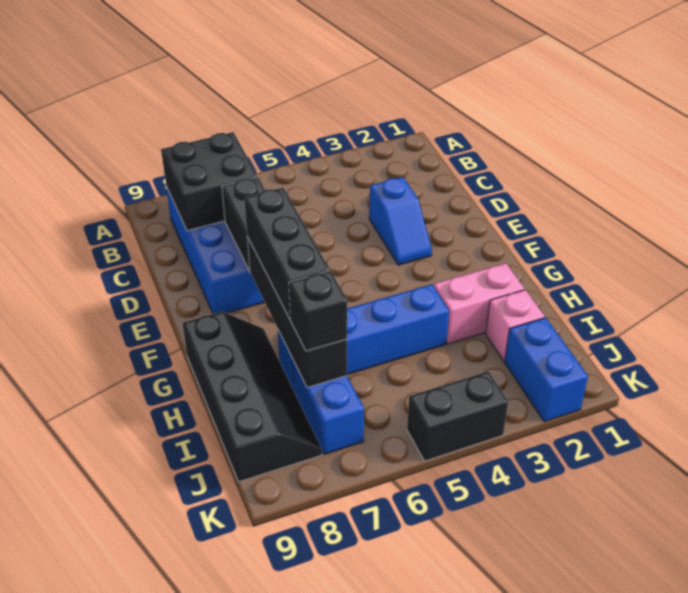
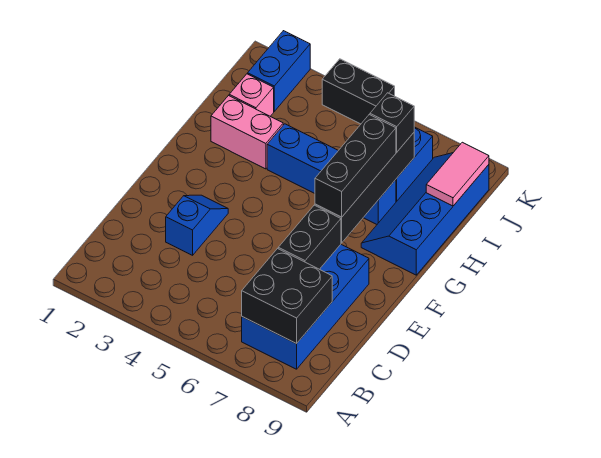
black slope G8:J9 level 1 top 9 -> blue slope G8:J9 level 1 top 9
none -> pink tile I9:J9 level 2

